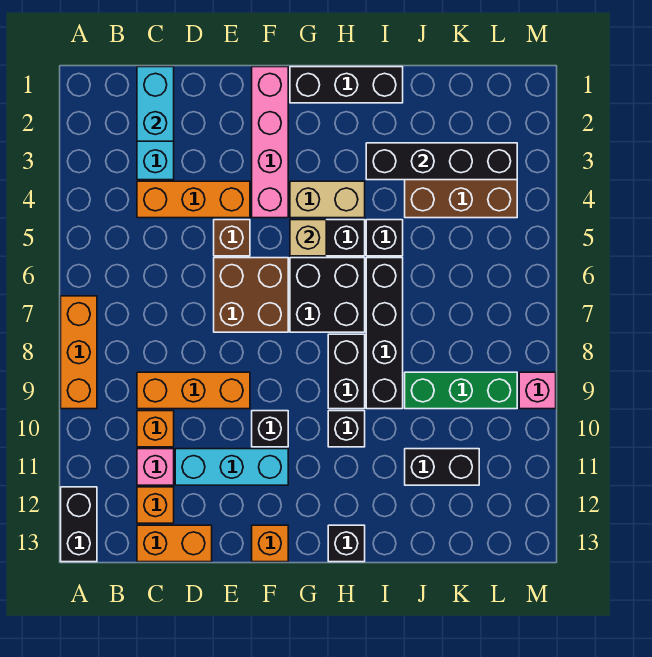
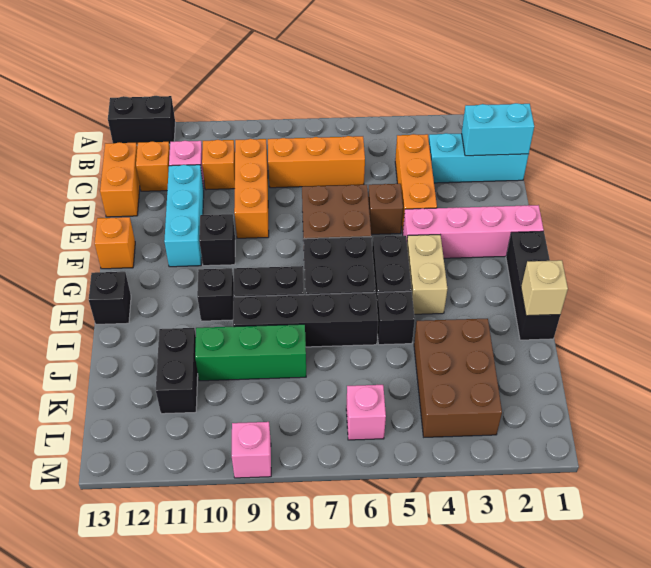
orange brick A7:A9 level 1 -> orange brick C6:C8 level 1
tan brick G5 level 2 -> tan brick I1 level 2
black brick I3:L3 level 2 -> none
green brick J9:L9 level 1 -> green brick J8:J10 level 1
none -> pink brick L6 level 1

